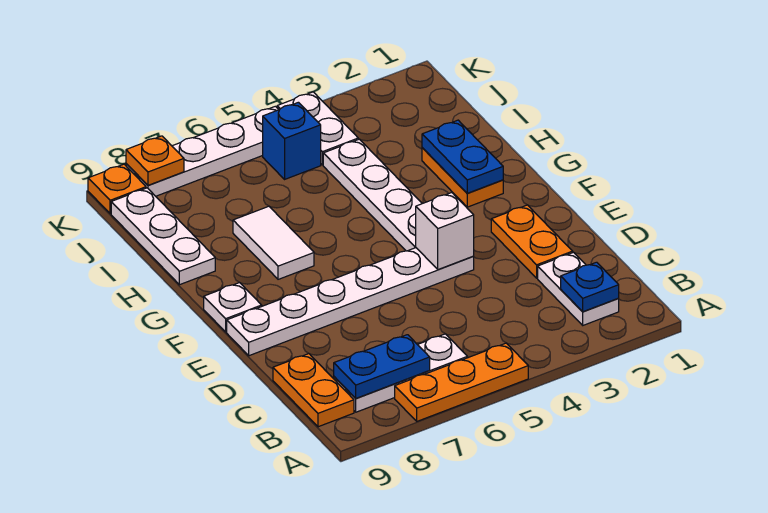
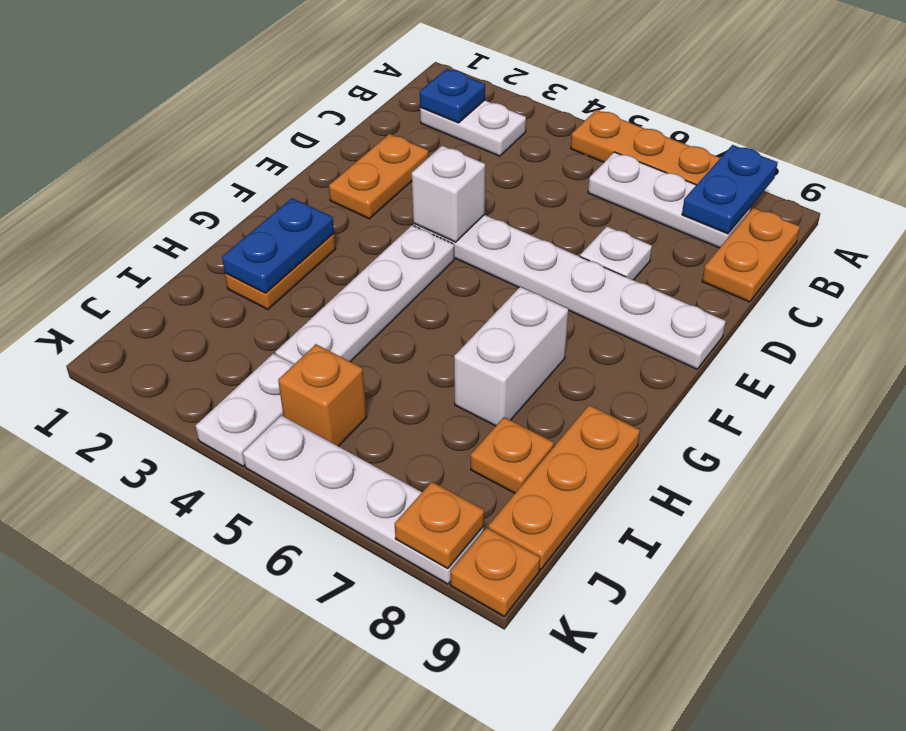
white plate B2:C2 level 1 -> white plate B2:B3 level 1
blue plate B7:B8 level 2 -> blue plate A8:B8 level 2
white plate F9 level 1 -> white plate D7 level 1
white tile G7:H7 level 1 -> white brick G7:H7 level 1
white plate H9:J9 level 1 -> orange plate H9:J9 level 1
none -> orange plate I8 level 1
blue brick J5 level 1 -> orange brick J5 level 1

